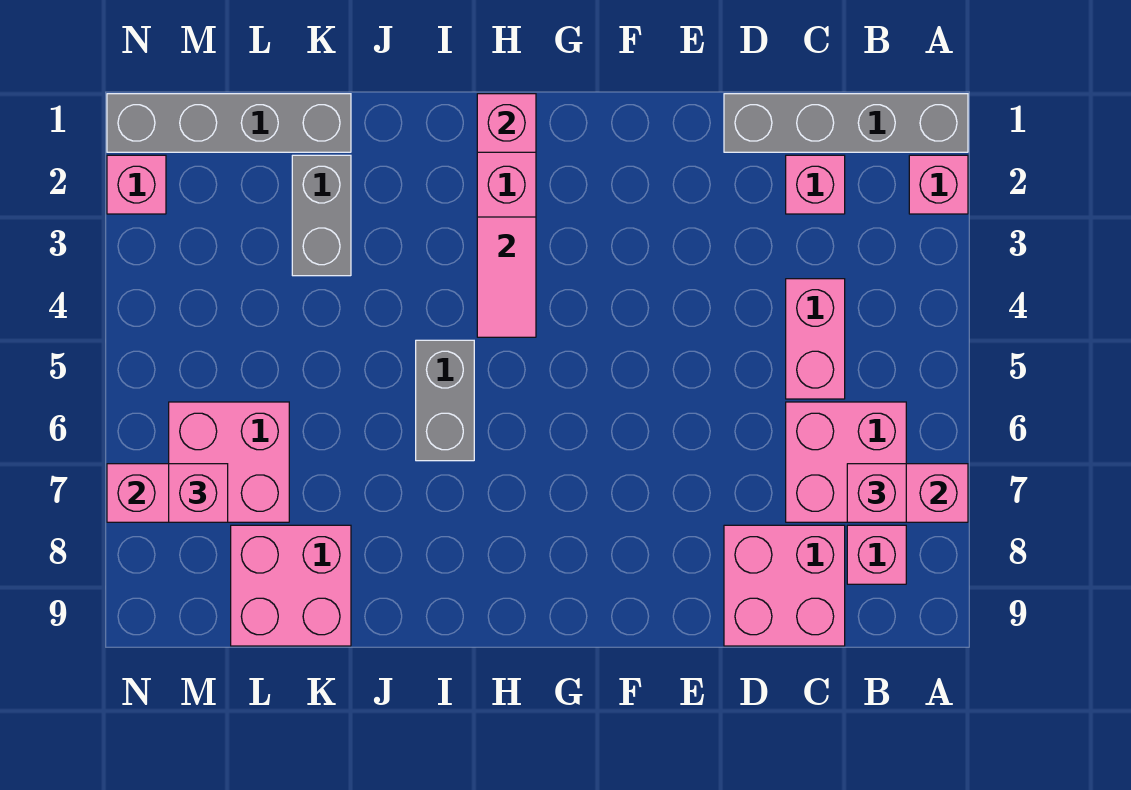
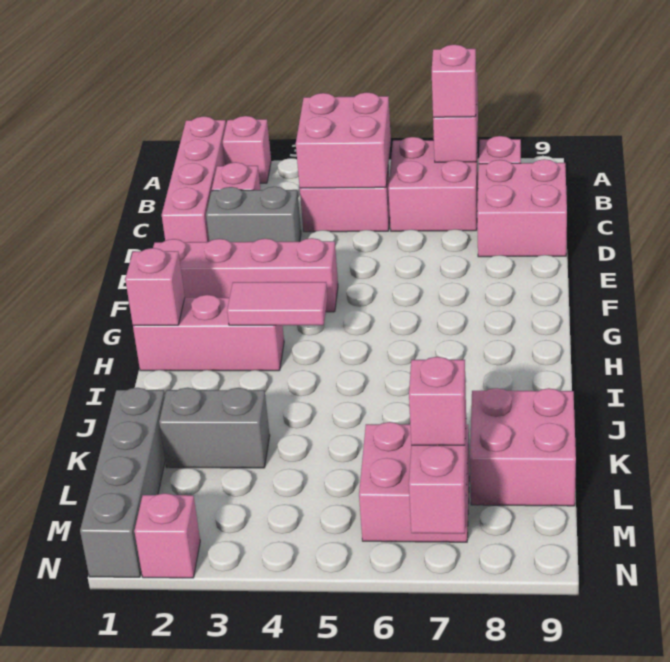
grey brick A1:D1 level 1 -> pink brick A1:D1 level 1
none -> pink brick B4:C5 level 2
none -> pink brick F1:F4 level 1
grey brick I5:I6 level 1 -> grey brick D2:D3 level 1

